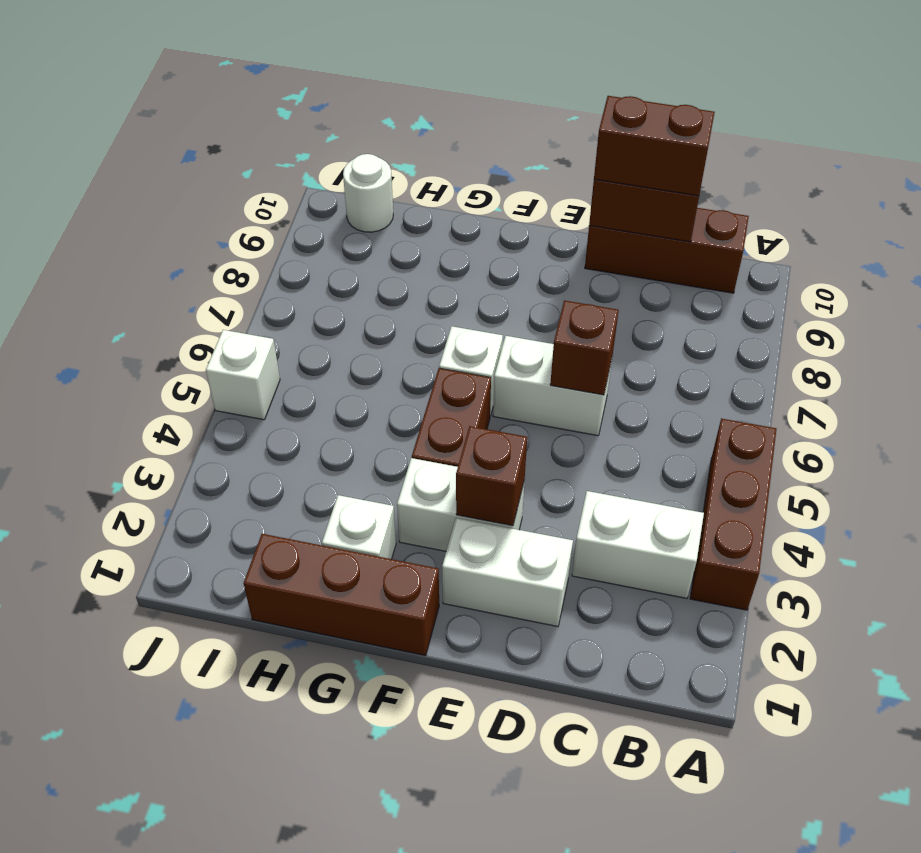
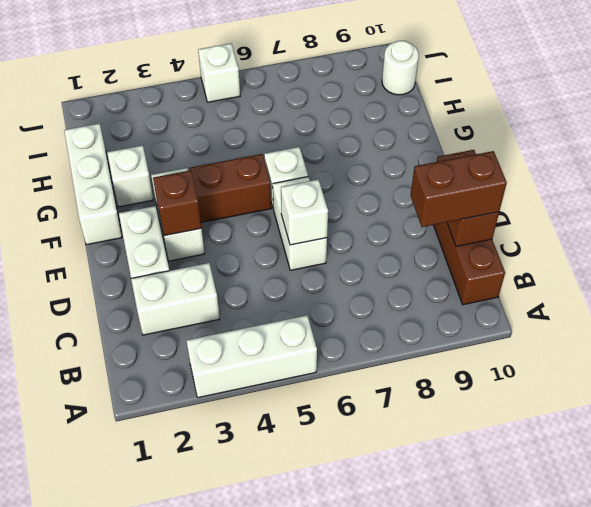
brown brick A3:A5 level 1 -> white brick A3:A5 level 1
white brick B3:C3 level 1 -> white brick C2:C3 level 1
brown brick C10:D10 level 3 -> brown brick C9:C10 level 3
brown brick D6 level 2 -> white brick D6 level 2
brown brick F1:H1 level 1 -> white brick F1:H1 level 1

